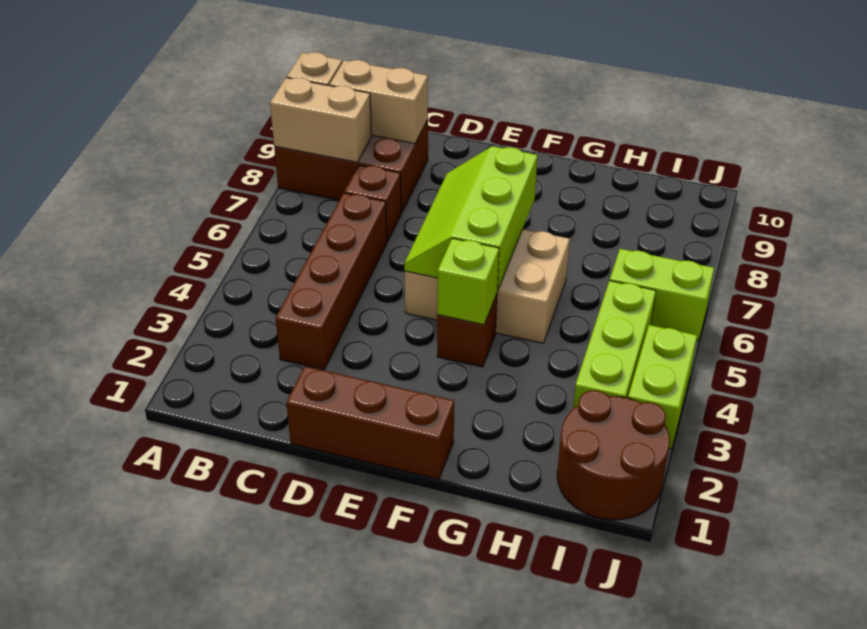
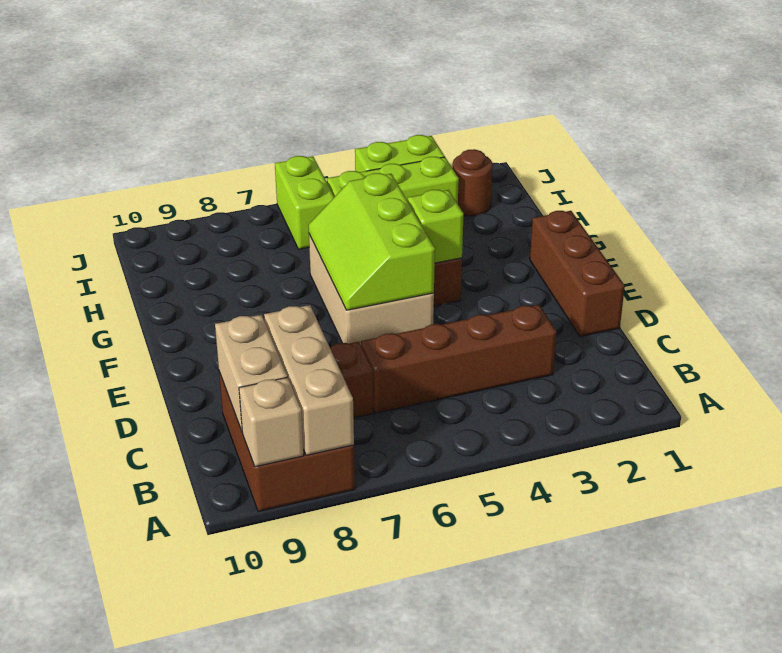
tan brick A8:B8 level 2 -> tan brick A8:C8 level 2
lime slope E5:F7 level 2 top F -> lime slope E5:G6 level 2 top 5
brown round brick I1:J2 level 1 -> brown round brick I2 level 1

